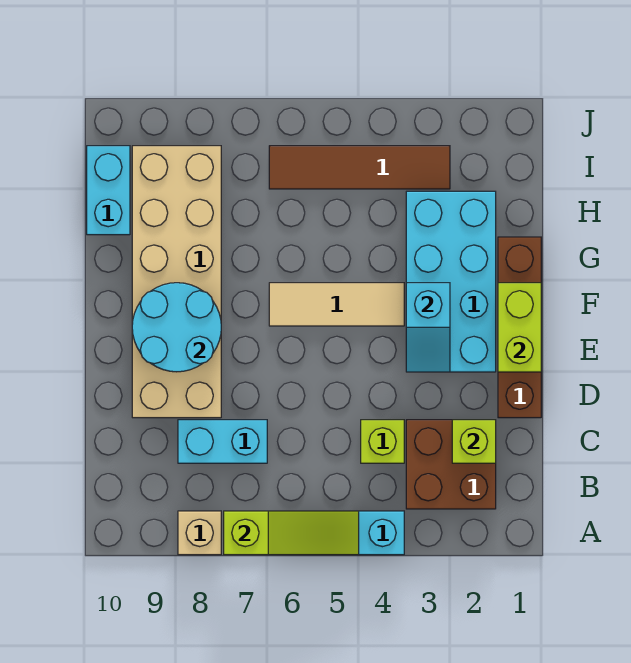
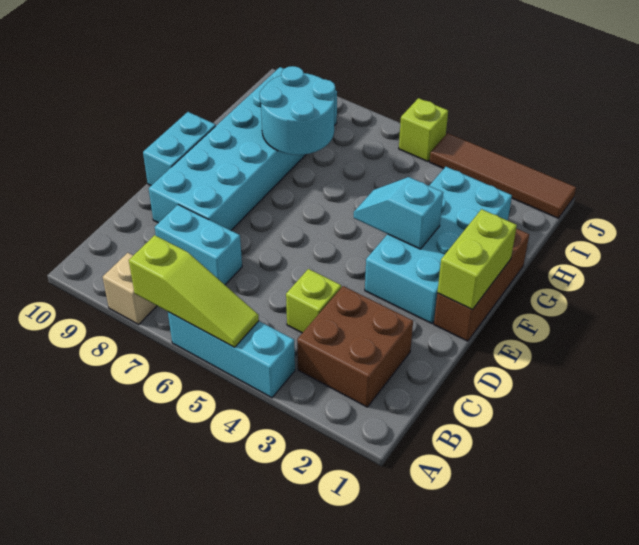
lime brick C2 level 2 -> lime brick J5 level 1
brown brick D1:G1 level 1 -> brown brick E1:G1 level 1
tan brick D8:I9 level 1 -> cyan brick D8:I9 level 1
cyan slope E3:F3 level 2 top F -> cyan slope F3:F4 level 2 top 3
cyan round brick E8:F9 level 2 -> cyan round brick G7:H8 level 2
tan tile F4:F6 level 1 -> none
cyan brick H10:I10 level 1 -> cyan brick E10:F10 level 1
brown tile I3:I6 level 1 -> brown tile J1:J4 level 1

